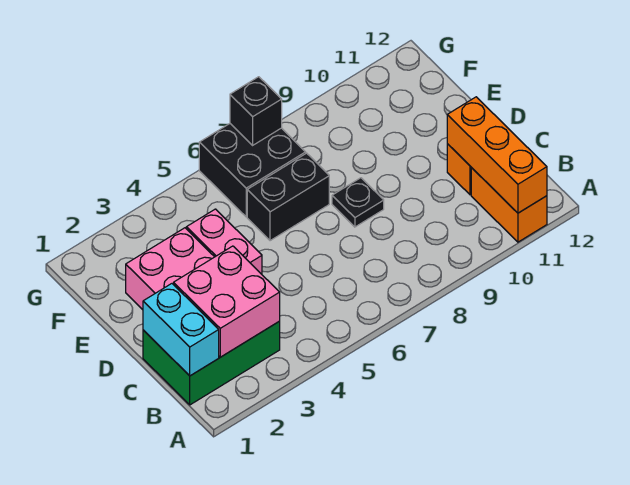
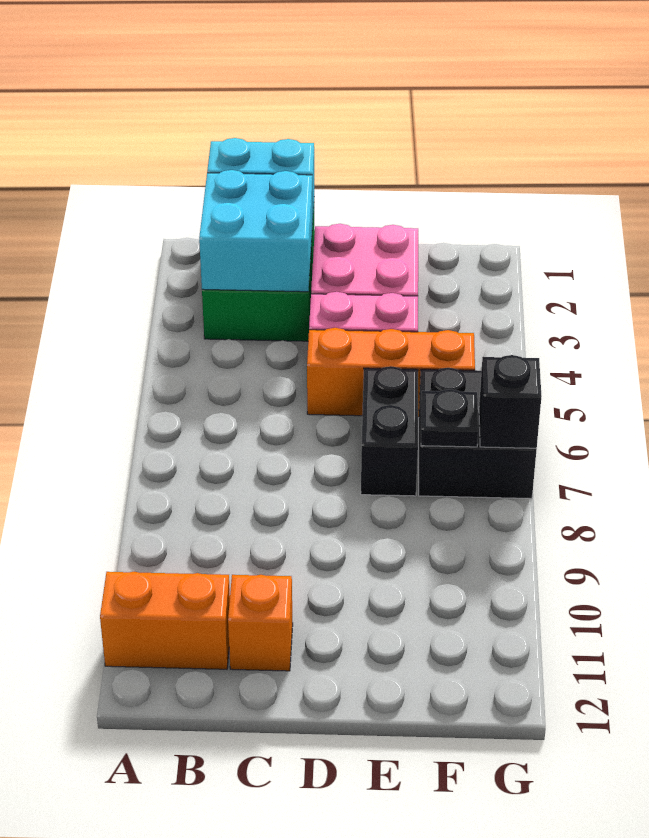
orange brick A11:C11 level 2 -> orange brick D5:F5 level 1
pink brick B2:C3 level 2 -> cyan brick B2:C3 level 2
black plate D8 level 1 -> black plate F7 level 2

